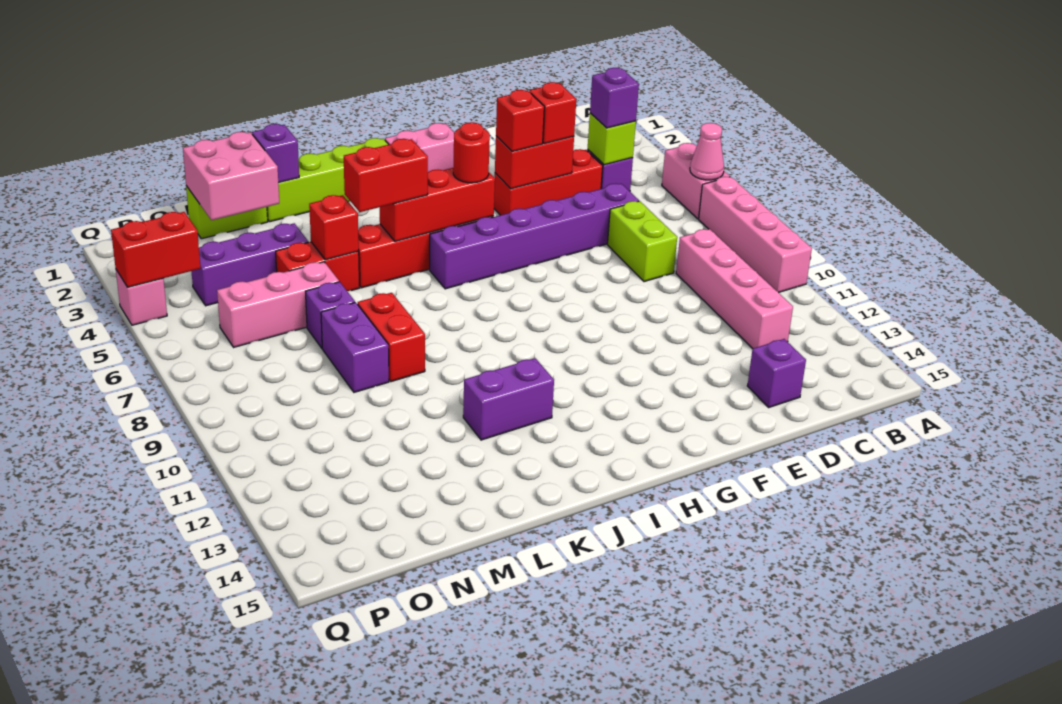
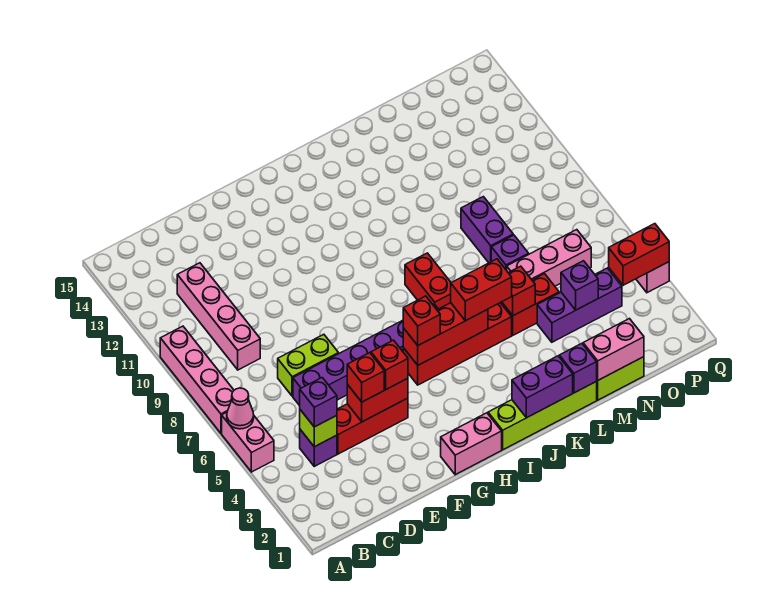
lime brick D7:D8 level 1 -> lime brick D7:E7 level 1
purple brick D14 level 1 -> purple brick N4 level 2
red round brick H5 level 3 -> red brick H5 level 3
purple brick J12:K12 level 1 -> purple brick J1:K1 level 2
red brick L8:L9 level 1 -> red brick J7:J8 level 1
pink brick M1:N2 level 2 -> pink brick M1:N1 level 2

